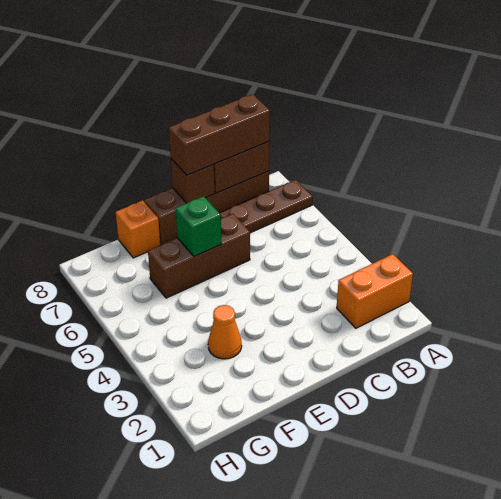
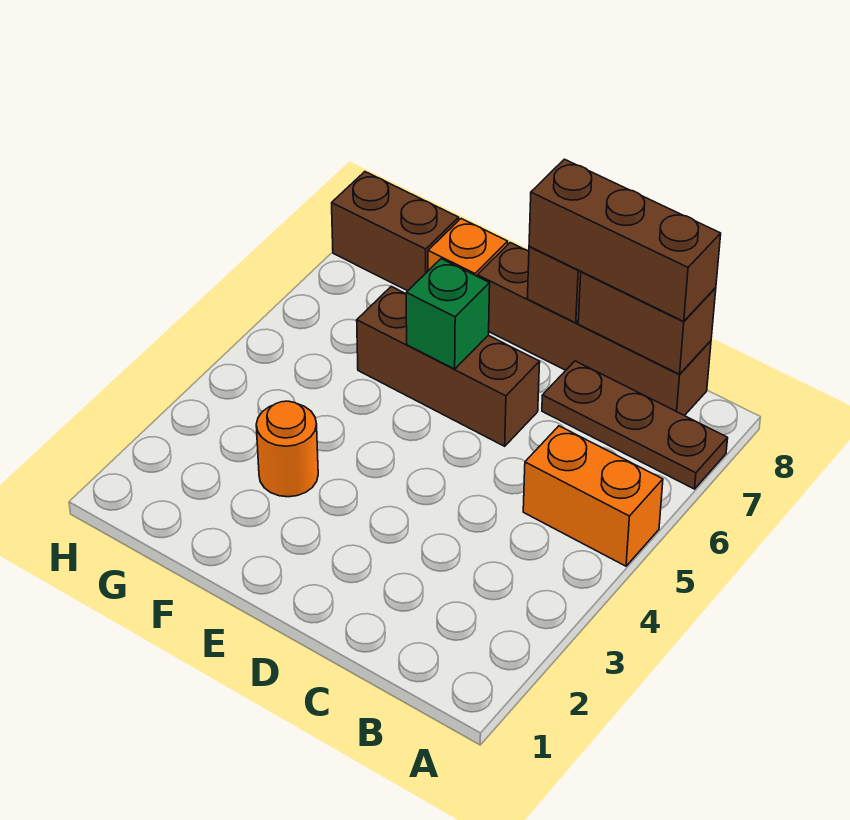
orange brick A2:B2 level 1 -> orange brick A5:B5 level 1
orange cone F3 level 1 -> orange round brick F3 level 1
none -> brown brick G8:H8 level 1

